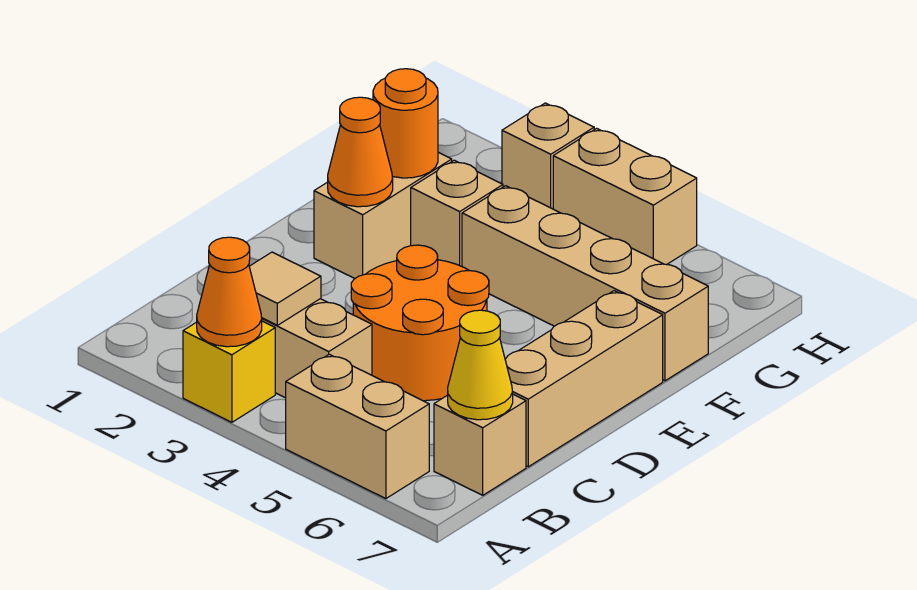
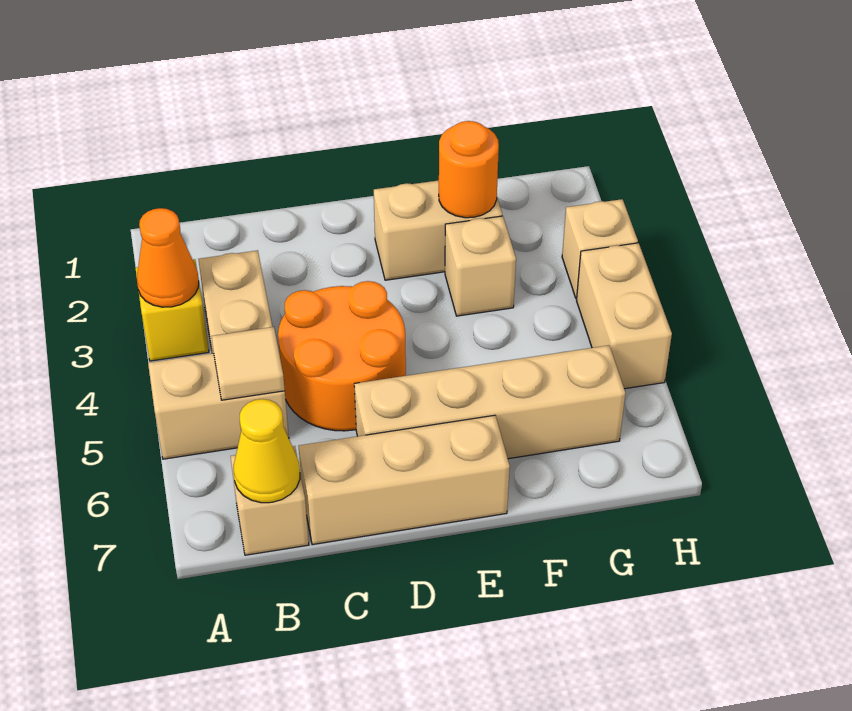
tan brick A5:A6 level 1 -> tan brick A5:B5 level 1
tan tile B3 level 2 -> tan tile B5 level 2
orange cone E2 level 2 -> none
tan brick F4:F7 level 1 -> tan brick D6:G6 level 1

